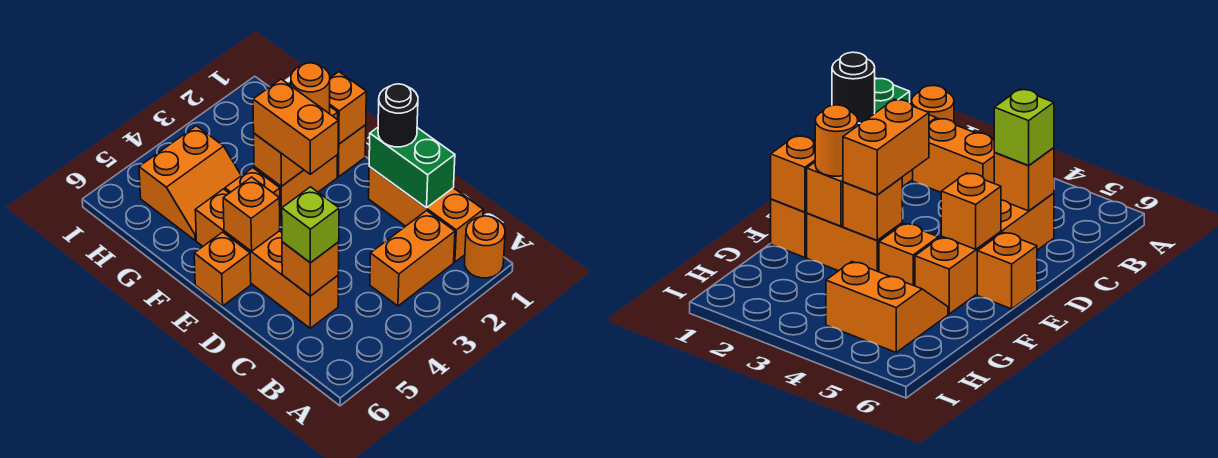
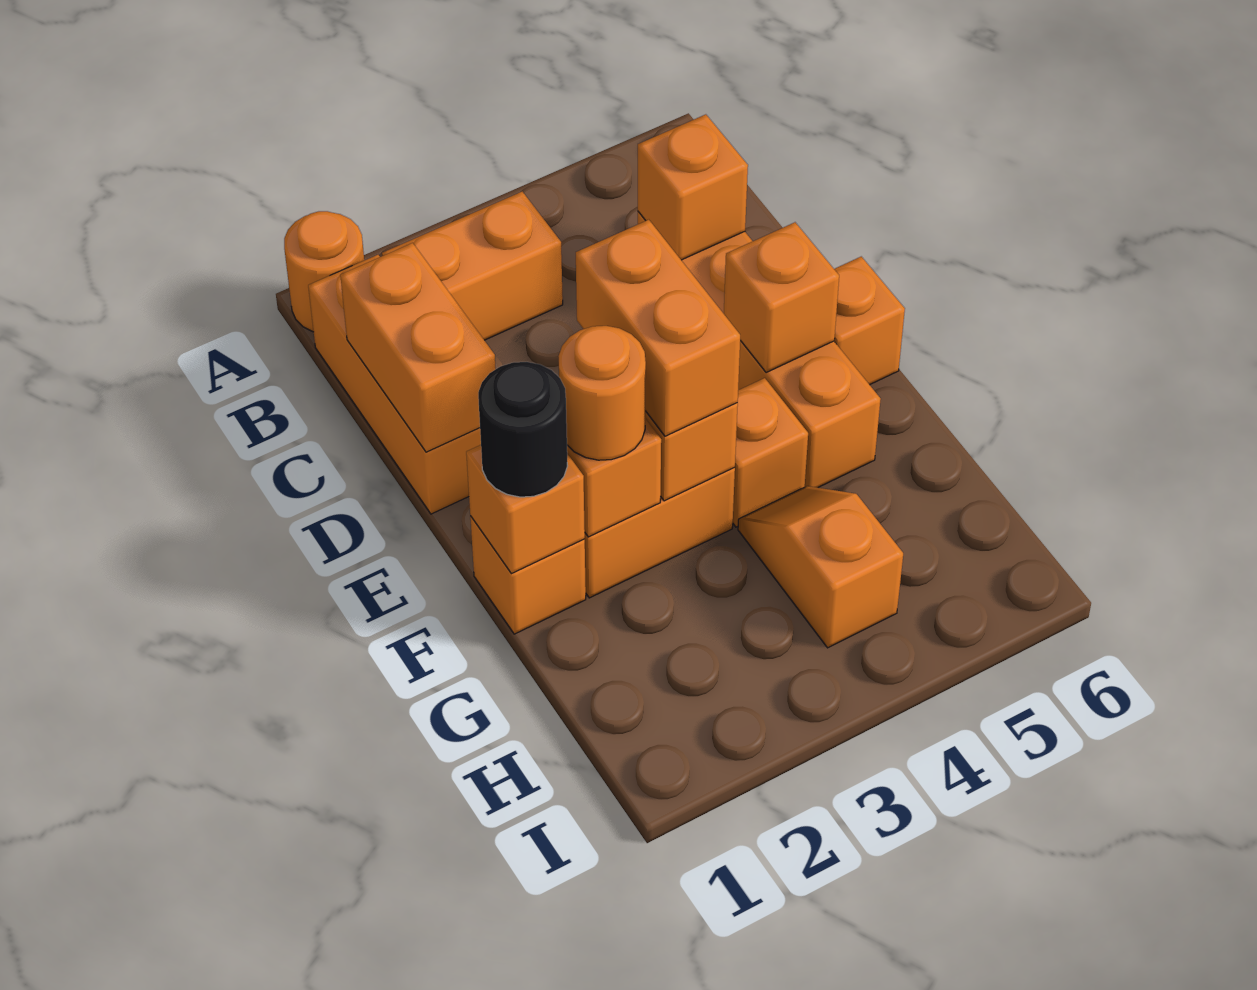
green brick C1:D1 level 2 -> orange brick C1:D1 level 2
lime brick C5 level 3 -> none
black round brick D1 level 3 -> black round brick F1 level 3
orange slope G4:H5 level 1 top H -> orange slope G4:H4 level 1 top H

